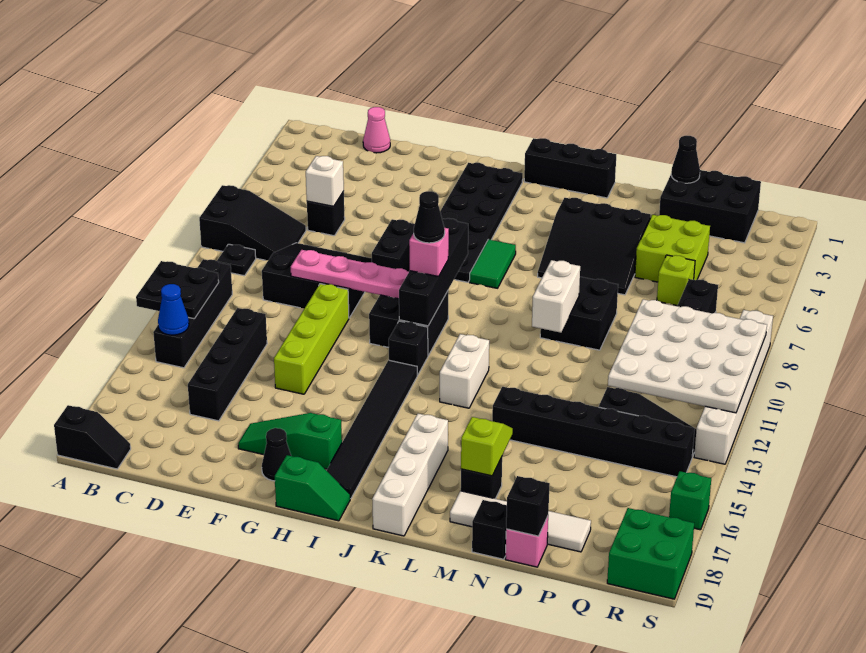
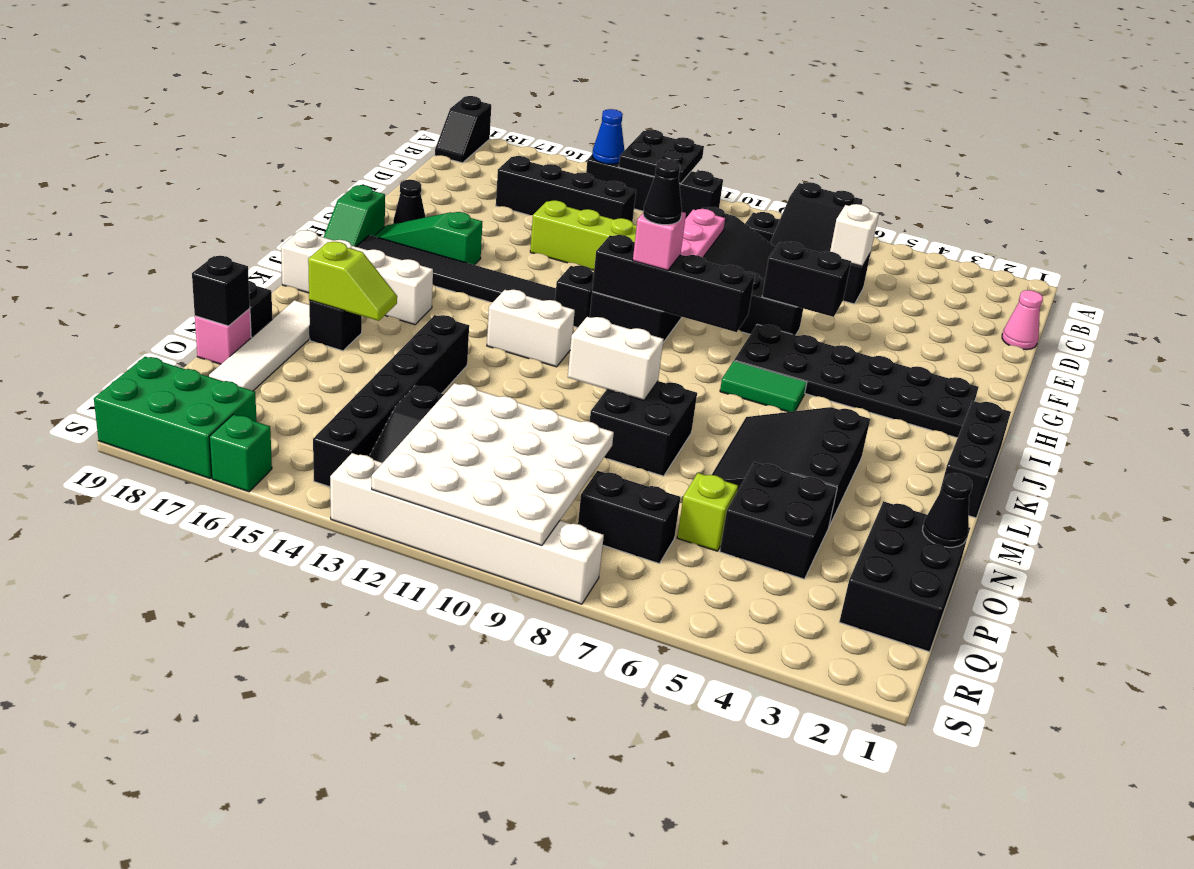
green slope F17:H17 level 1 top H -> green slope H16:H18 level 1 top 16
none -> black brick G6:G7 level 2
lime brick O4:P5 level 1 -> black brick O4:P5 level 1
green brick R18:S19 level 1 -> green brick R17:S19 level 1

